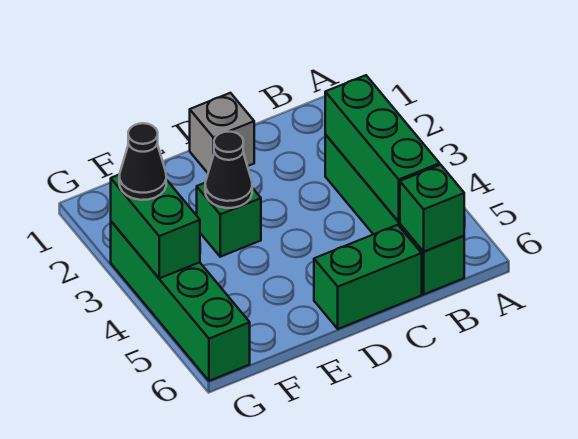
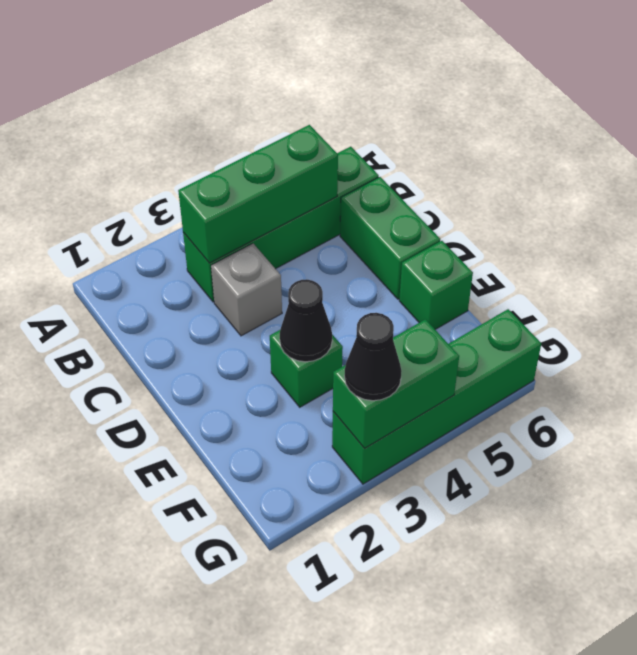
green brick B6 level 2 -> green brick E6 level 1
grey brick D1 level 1 -> grey brick C3 level 1

